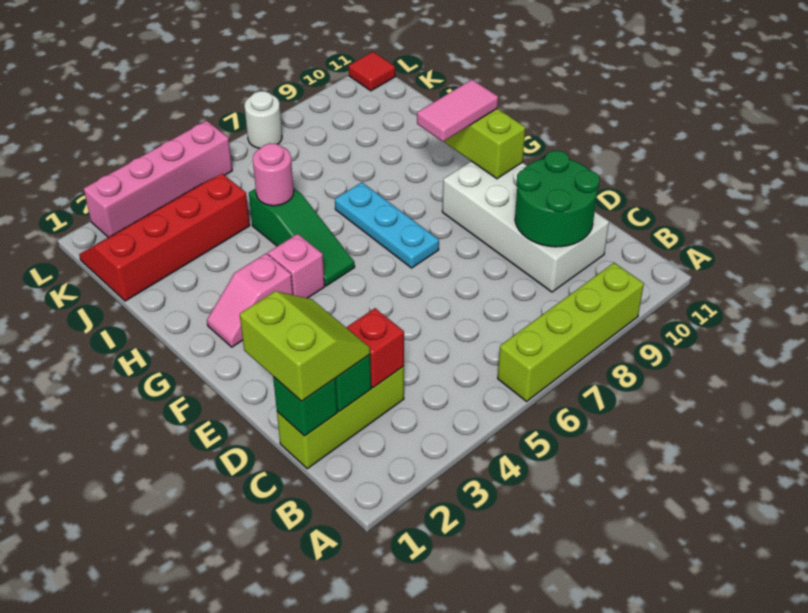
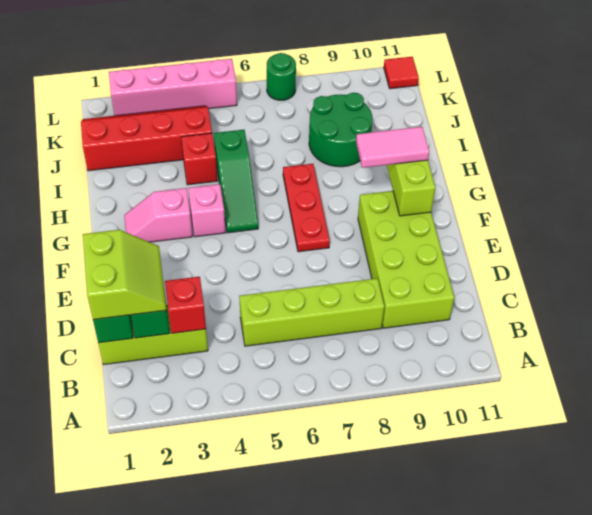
lime brick A6:A9 level 1 -> lime brick C5:C8 level 1
white brick C9:F10 level 1 -> lime brick C9:F10 level 1
green round brick C9:D10 level 2 -> green round brick I8:J9 level 1
cyan plate F7:H7 level 1 -> red plate F7:H7 level 1
none -> red brick I4 level 1
pink round brick I5 level 2 -> none
white round brick L7 level 1 -> green round brick L7 level 1

